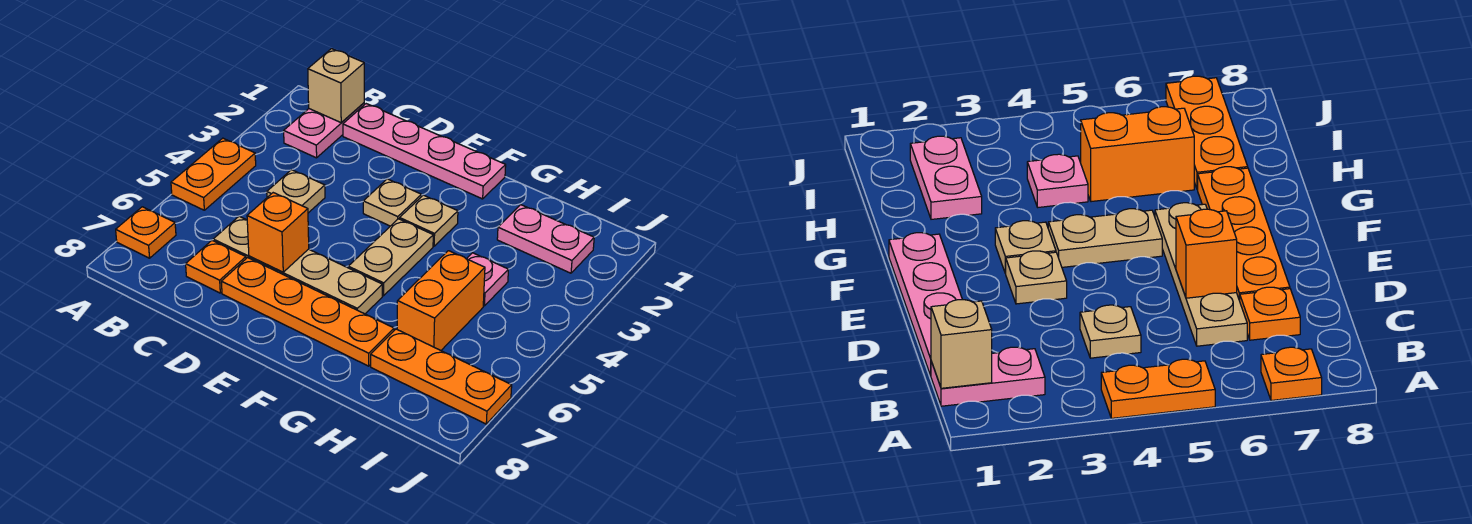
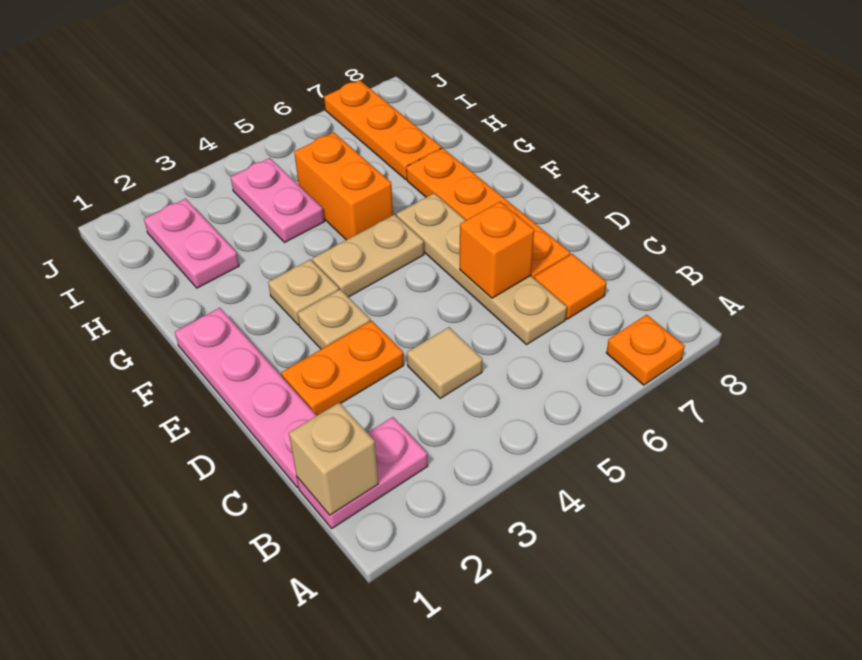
orange plate A4:A5 level 1 -> orange plate D2:D3 level 1
tan plate C4 level 1 -> tan tile C4 level 1
orange plate C7 level 1 -> orange tile C7 level 1
pink plate H4 level 1 -> pink plate H4:I4 level 1
orange brick H5:H6 level 1 -> orange brick G5:H5 level 1

